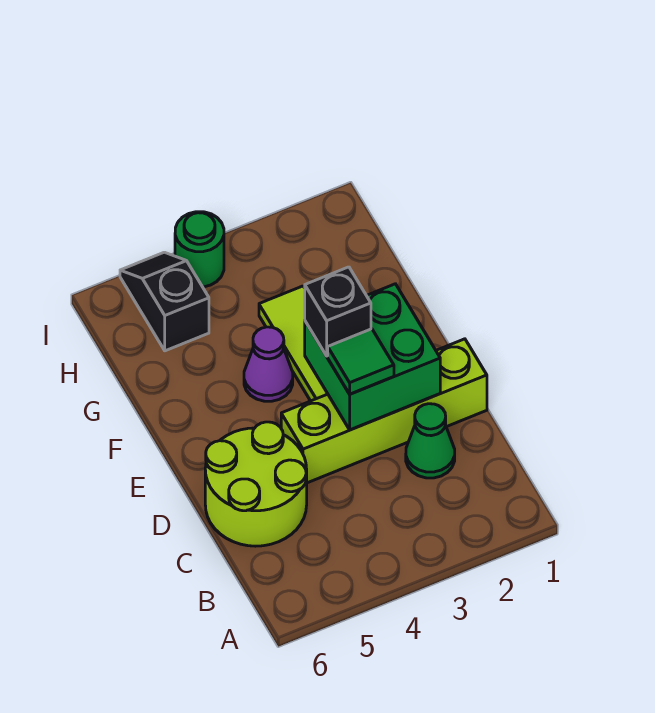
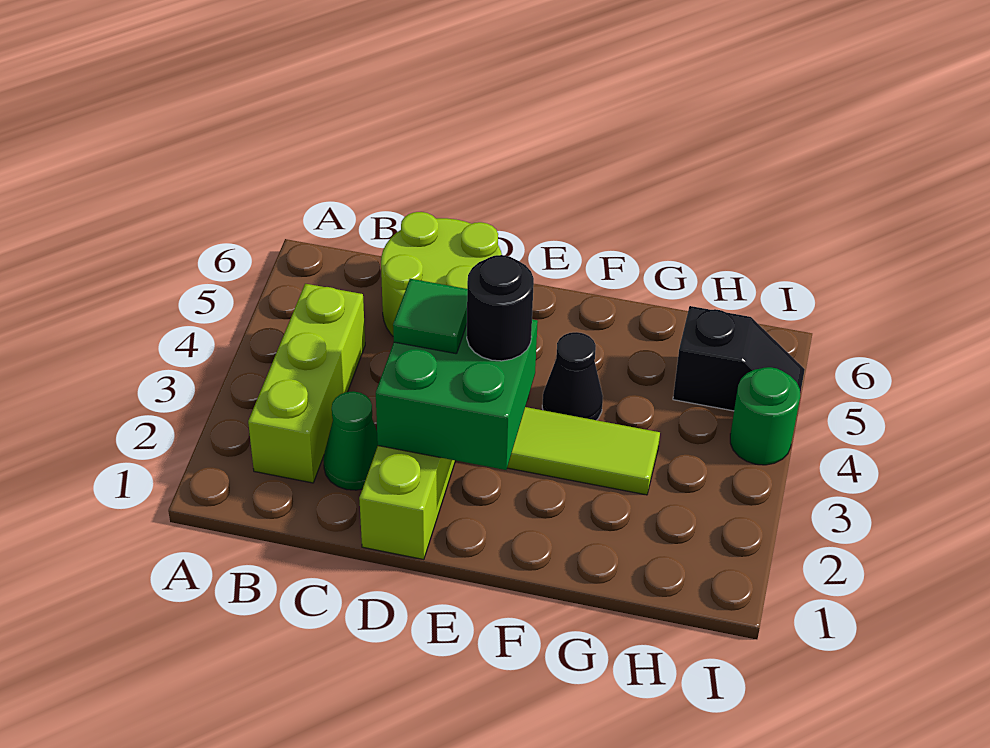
none -> lime brick B2:B4 level 1
black brick E3 level 3 -> black round brick E3 level 3
purple cone F4 level 1 -> black cone F4 level 1

